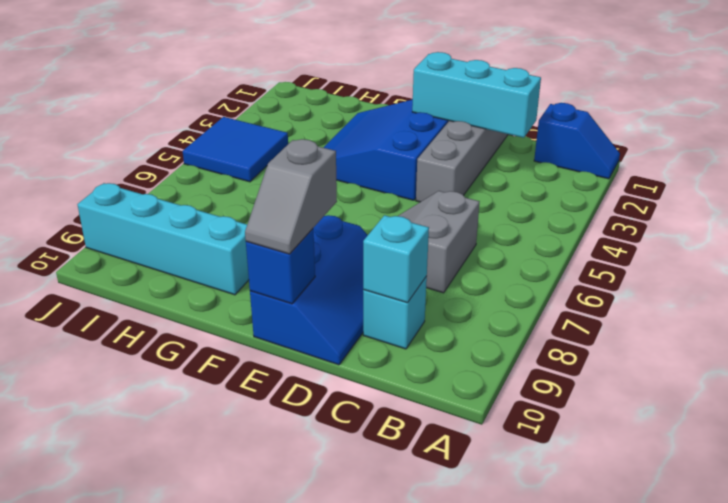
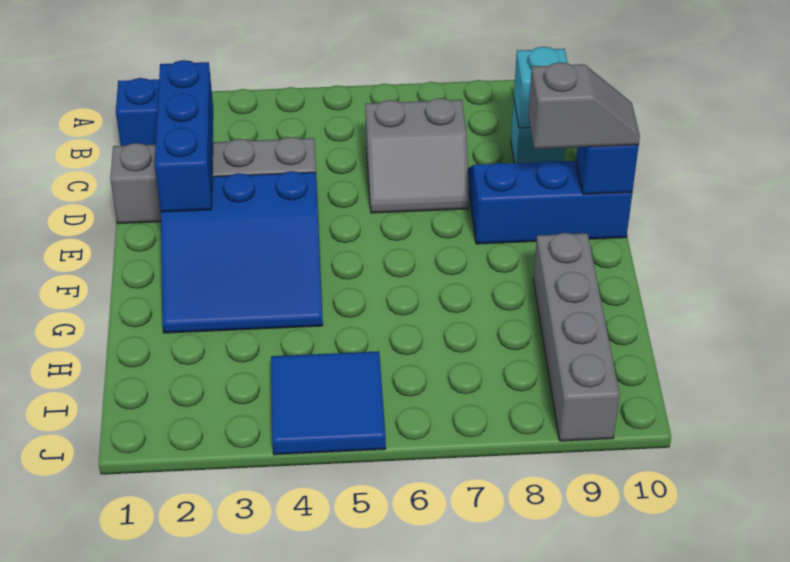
cyan brick C2:E2 level 2 -> blue brick C2:E2 level 2
cyan brick G9:J9 level 1 -> grey brick G9:J9 level 1

